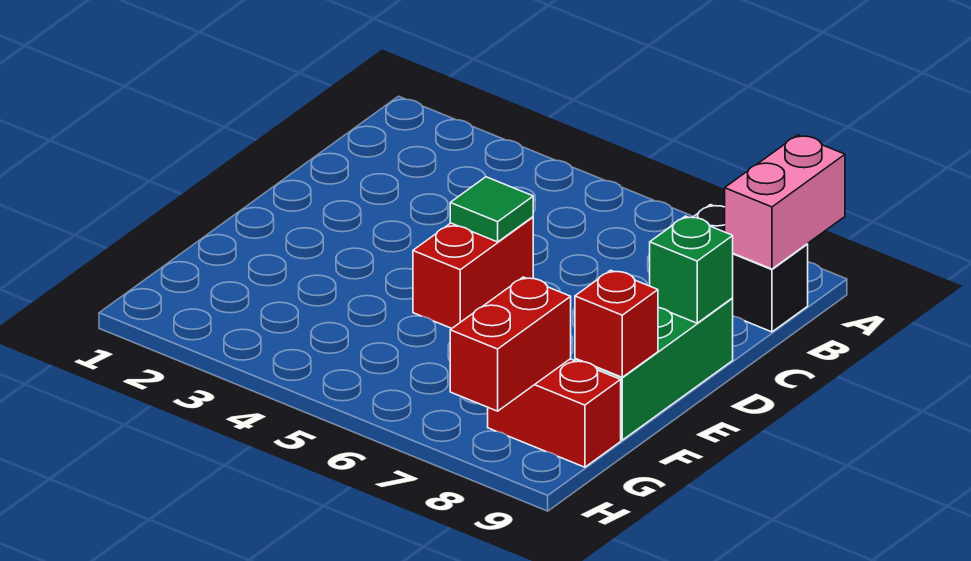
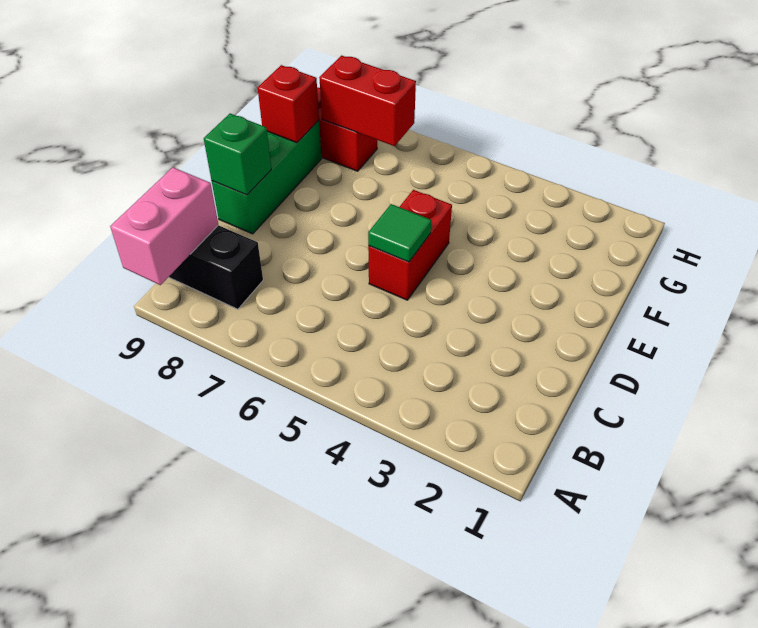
red brick G8:H8 level 2 -> red brick G7:G8 level 2

